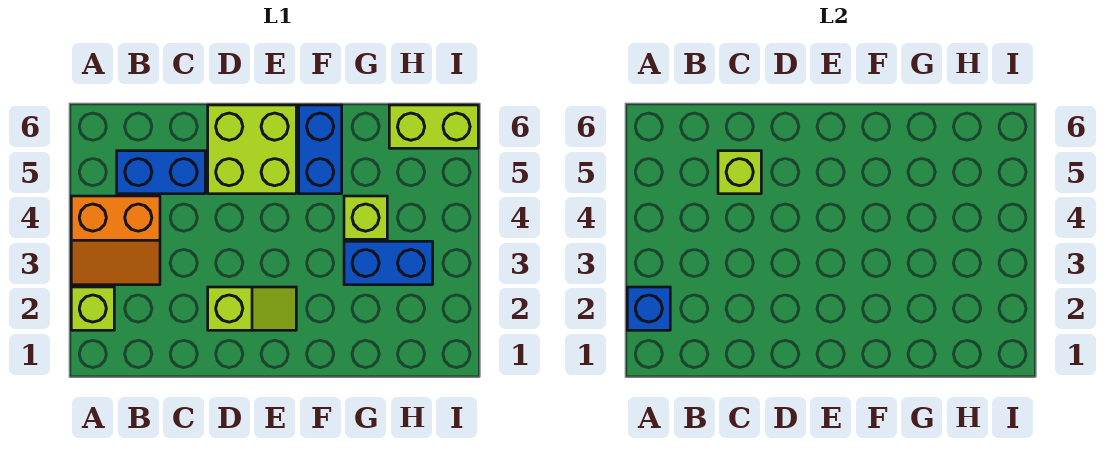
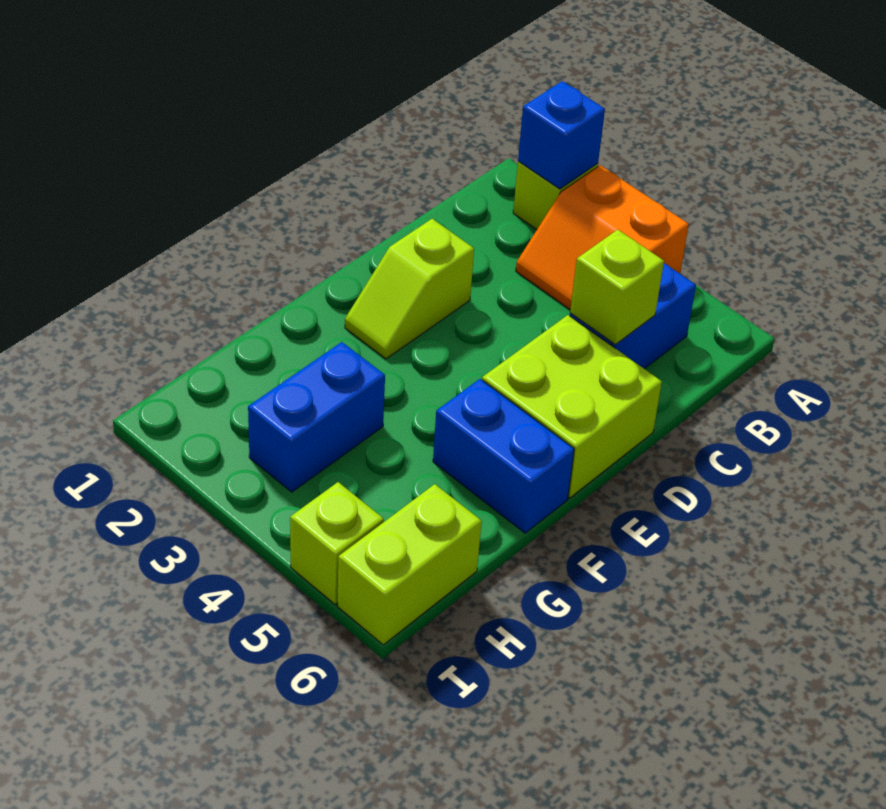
orange slope A3:B4 level 1 top 4 -> orange slope A3:B4 level 1 top A
lime brick G4 level 1 -> lime brick I5 level 1

